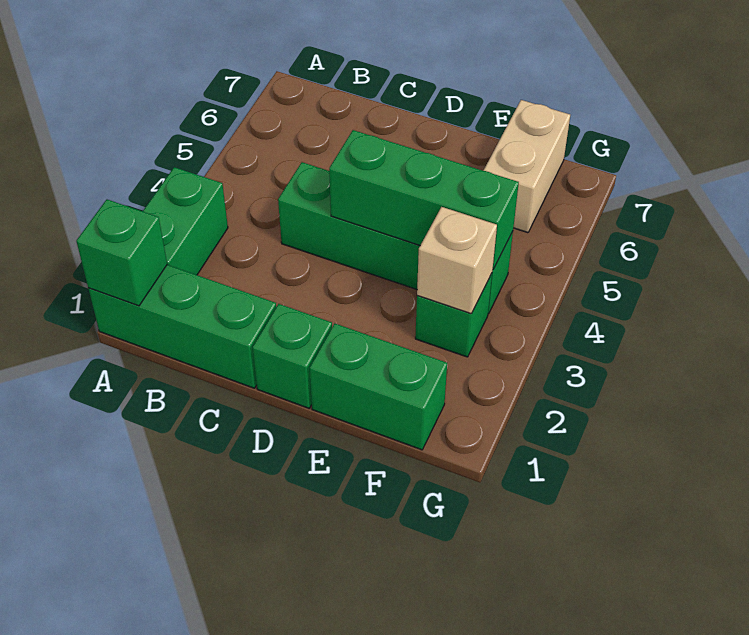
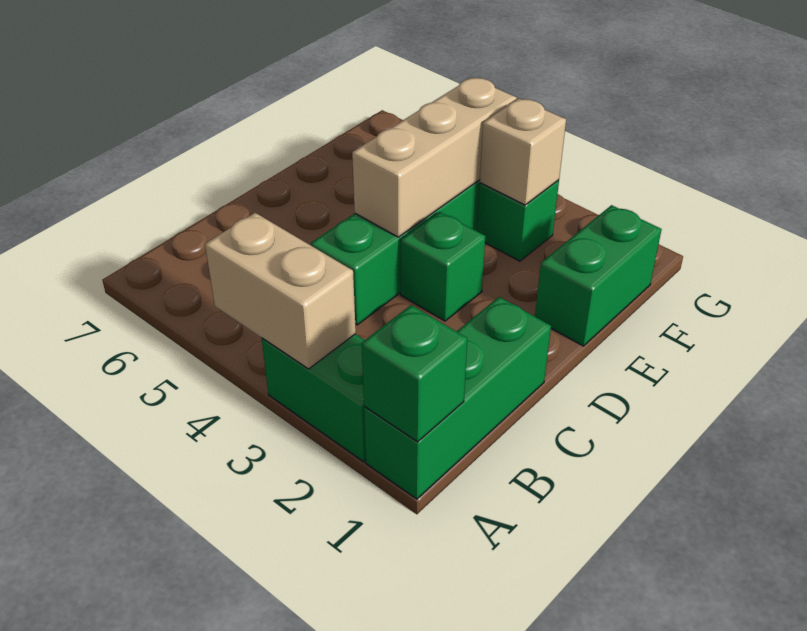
green brick D1 level 1 -> green brick D3 level 1
green brick D4:F4 level 2 -> tan brick D4:F4 level 2
tan brick F6:F7 level 1 -> tan brick A3:A4 level 2

